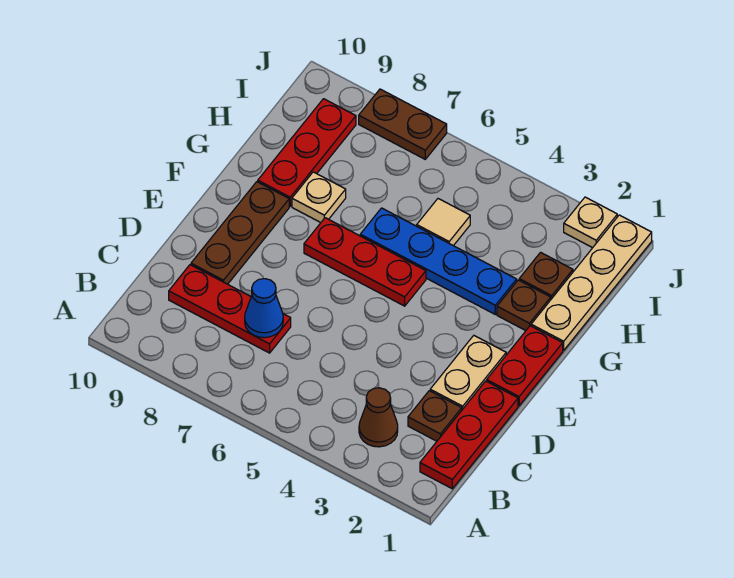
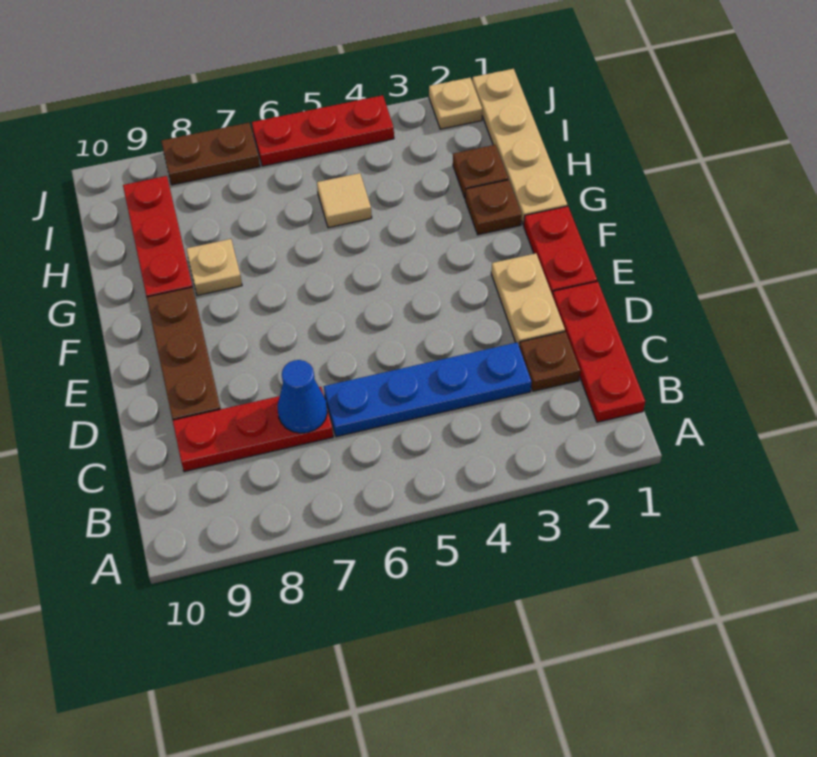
brown cone B3 level 1 -> none
red plate F5:F7 level 1 -> red plate J4:J6 level 1
blue plate G3:G6 level 1 -> blue plate C3:C6 level 1

